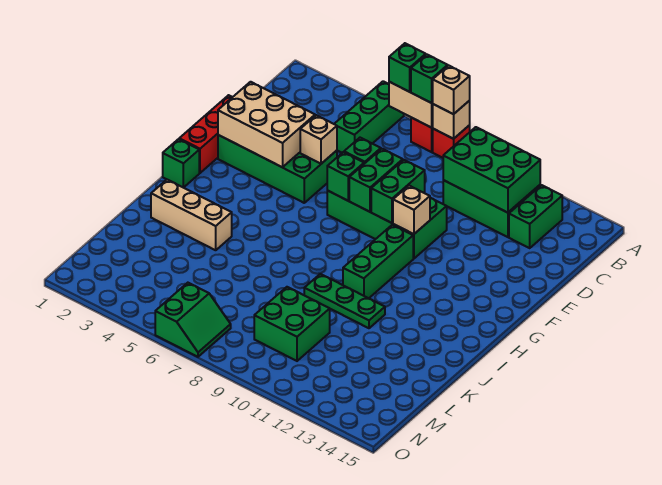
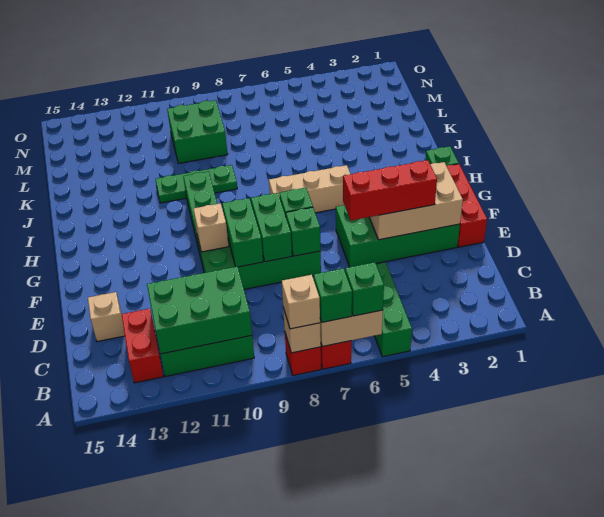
green brick B13:C13 level 1 -> red brick B13:C13 level 1
none -> red brick E3:E5 level 3
tan brick E5 level 2 -> tan brick D14 level 1
tan brick J2:J4 level 1 -> tan brick H5:H7 level 1
green slope N6:O7 level 1 top 6 -> none

